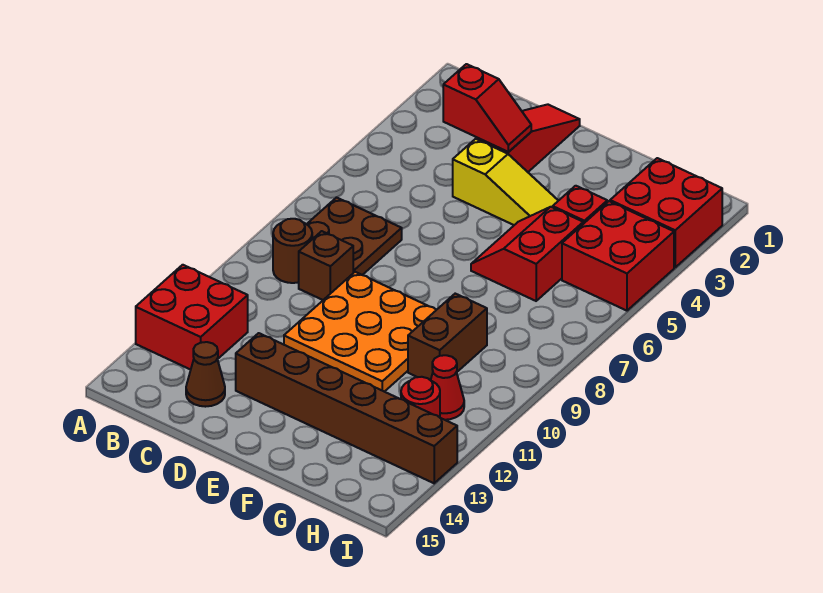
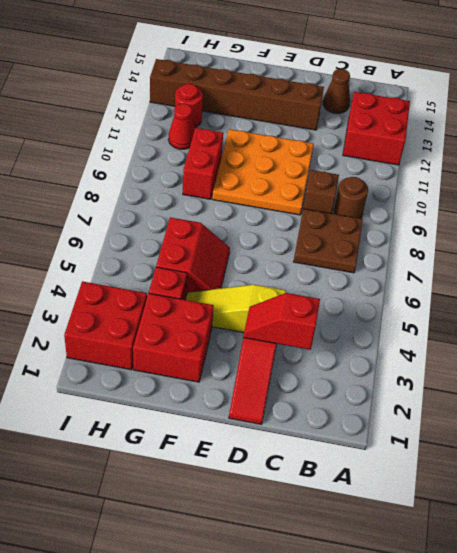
brown brick G9:G10 level 1 -> red brick G9:G10 level 1
red brick H4:I5 level 1 -> red brick F2:G3 level 1

